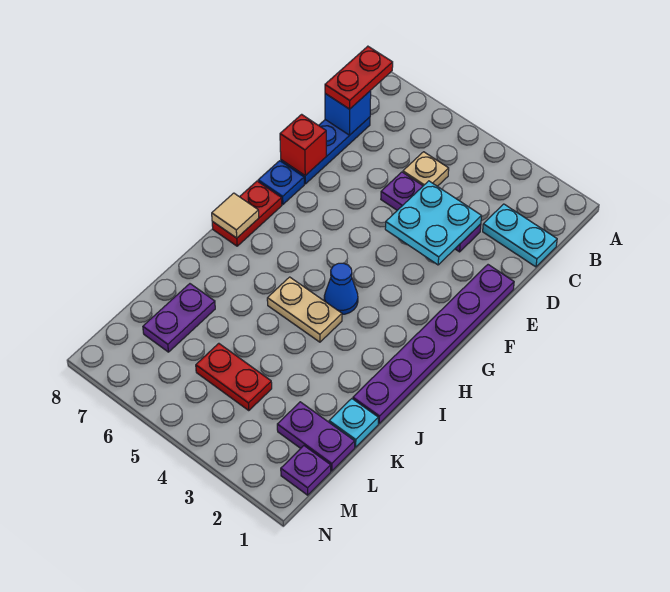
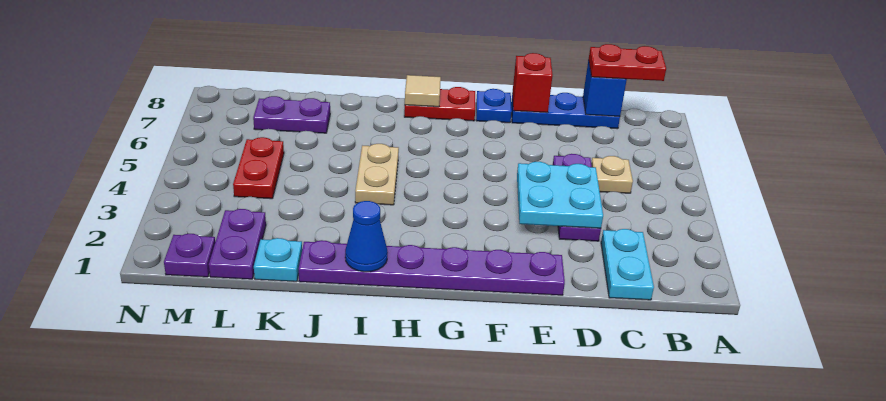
blue cone H4 level 1 -> blue cone I1 level 2

